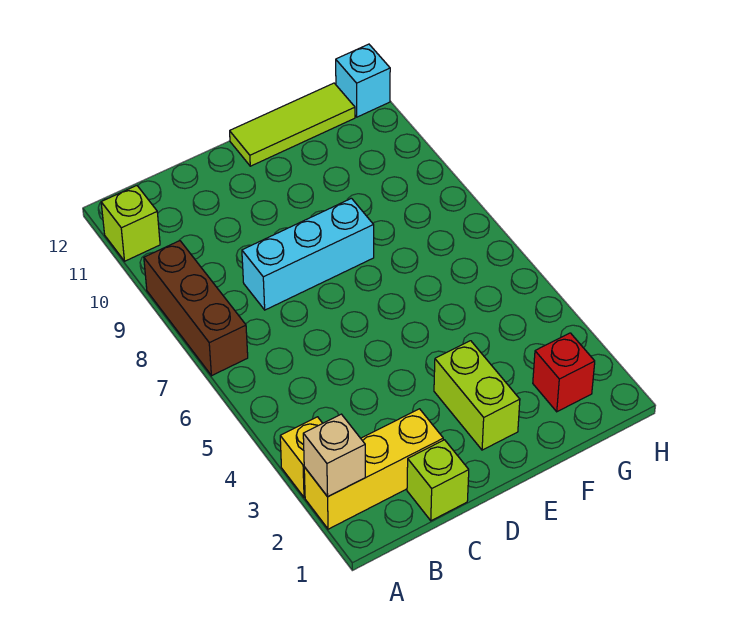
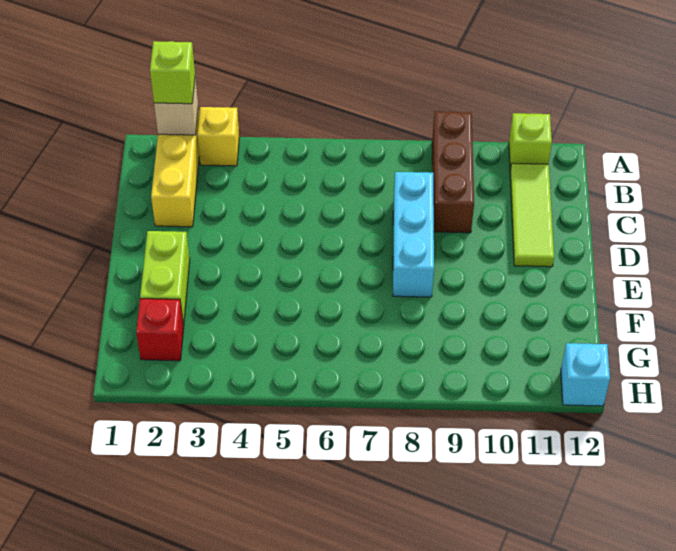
brown brick A7:A9 level 1 -> brown brick A9:C9 level 1
lime brick C1 level 1 -> lime brick A2 level 3
lime brick E2:E3 level 1 -> lime brick E2:F2 level 1
lime tile E12:G12 level 1 -> lime tile B11:D11 level 1

